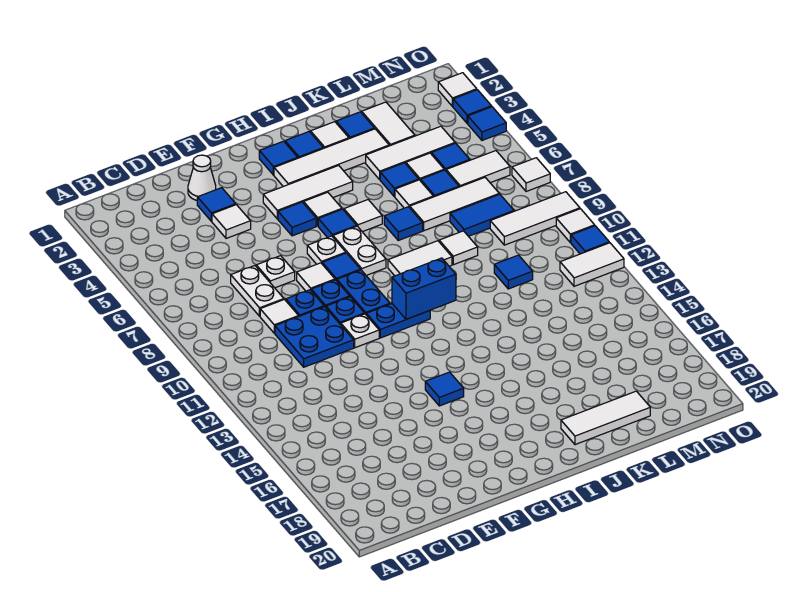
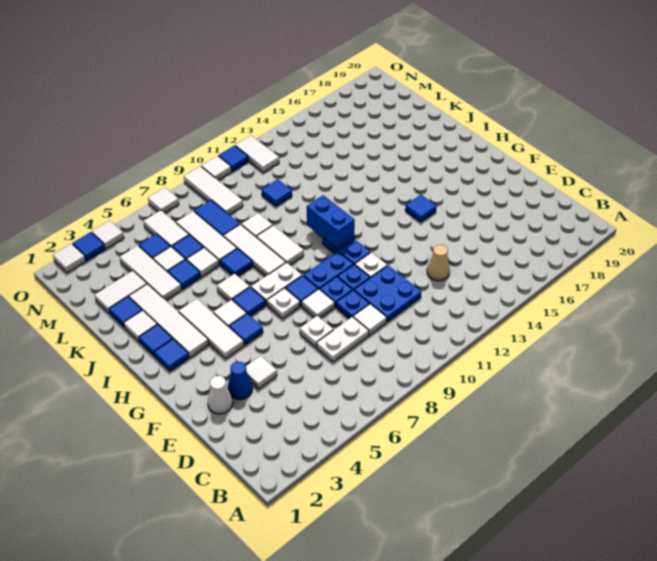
none -> tan cone D13 level 1
blue tile E3 level 1 -> blue cone E3 level 1
white tile J19:L19 level 1 -> white tile I8:K8 level 1
blue tile O4 level 1 -> white tile O4 level 1

